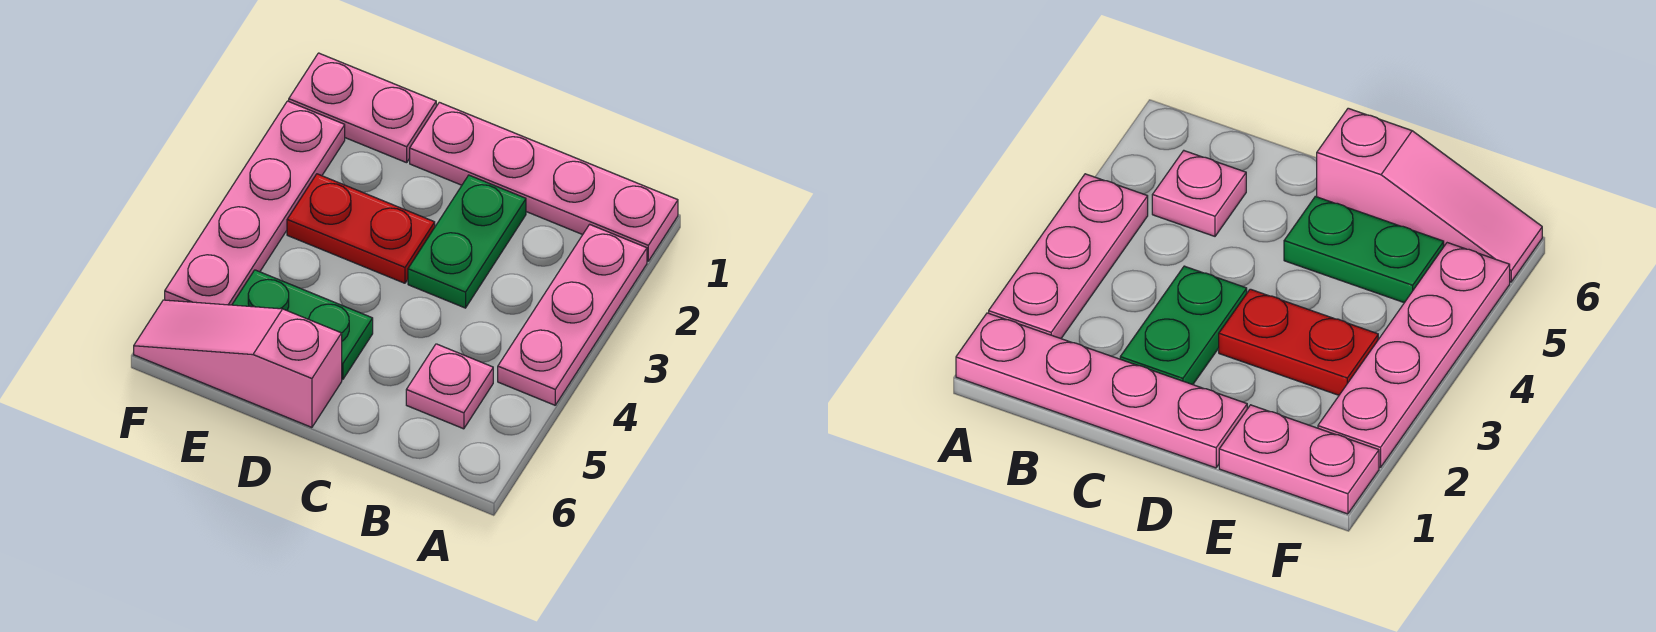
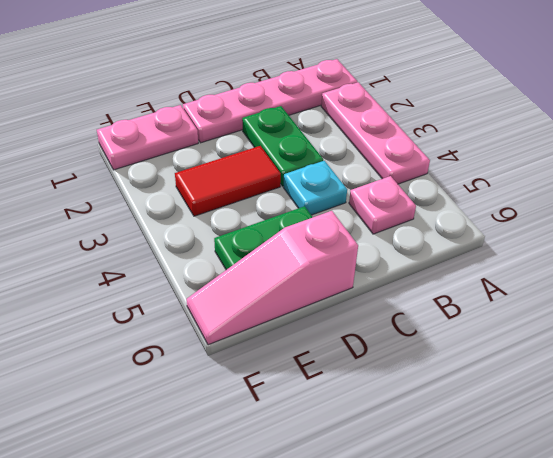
none -> cyan plate C4 level 1
red plate D3:E3 level 1 -> red tile D3:E3 level 1
pink plate F2:F5 level 1 -> none

